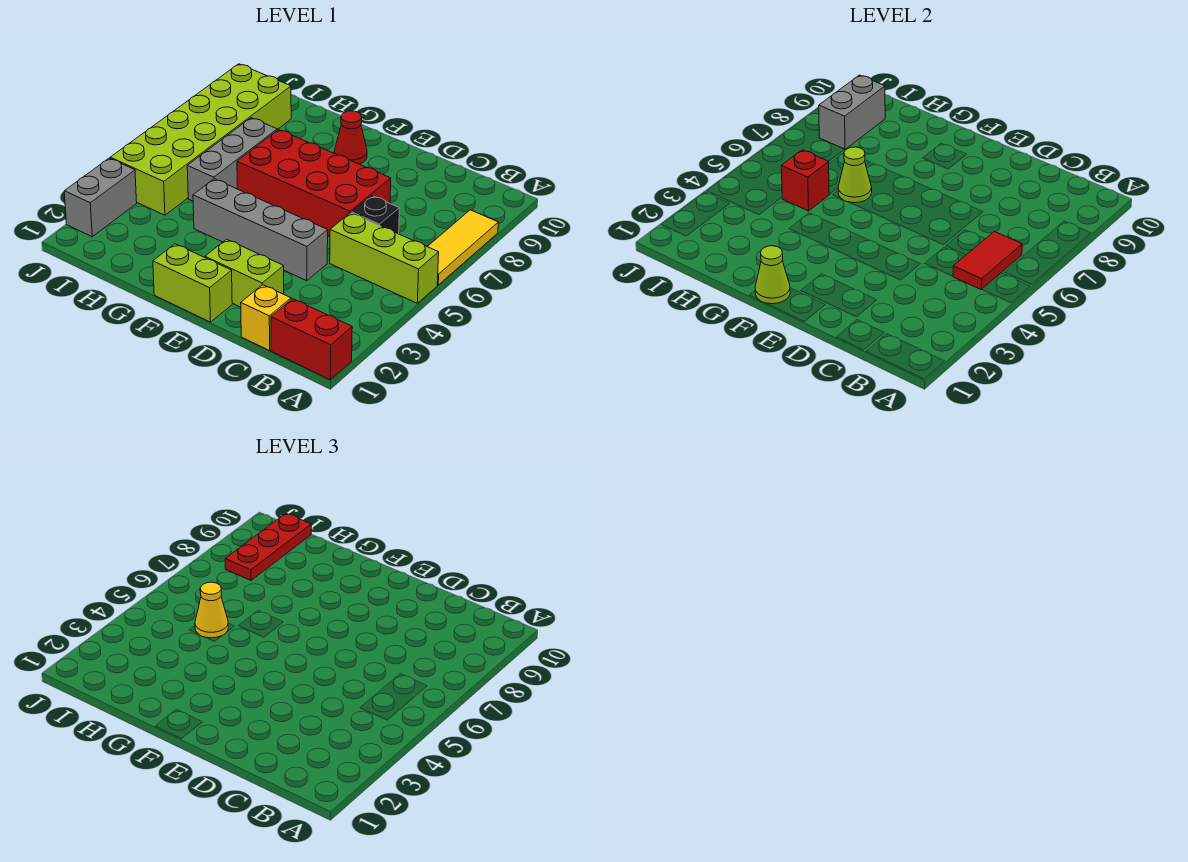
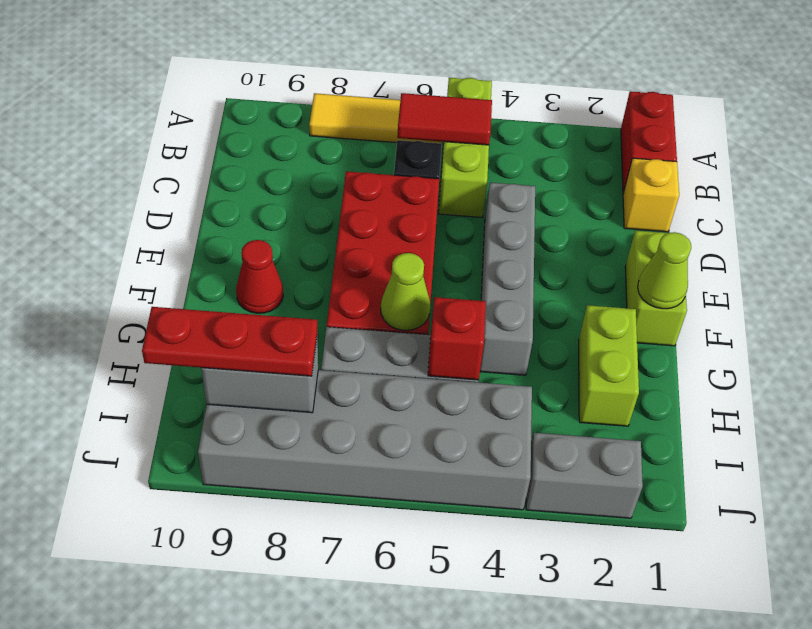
lime brick D2:E2 level 1 -> lime brick G2:H2 level 1
yellow cone H5 level 3 -> none
lime brick I4:J9 level 1 -> grey brick I4:J9 level 1

